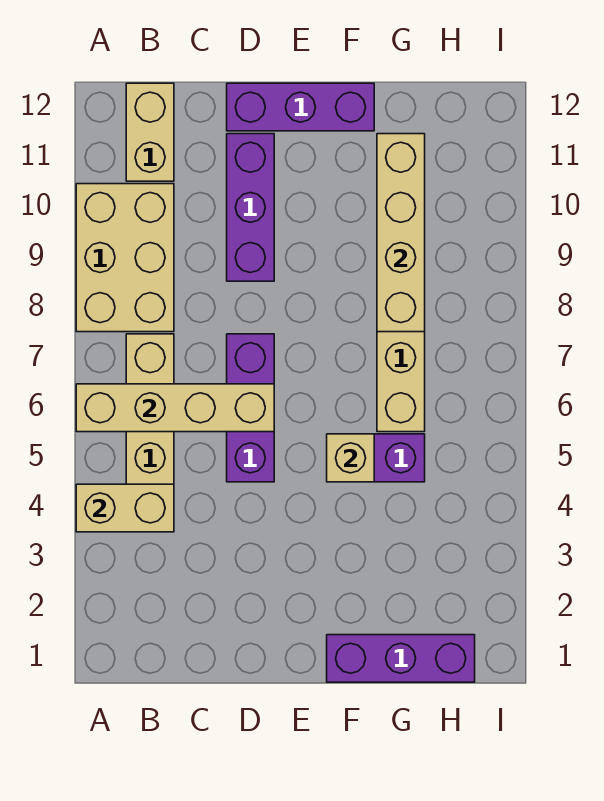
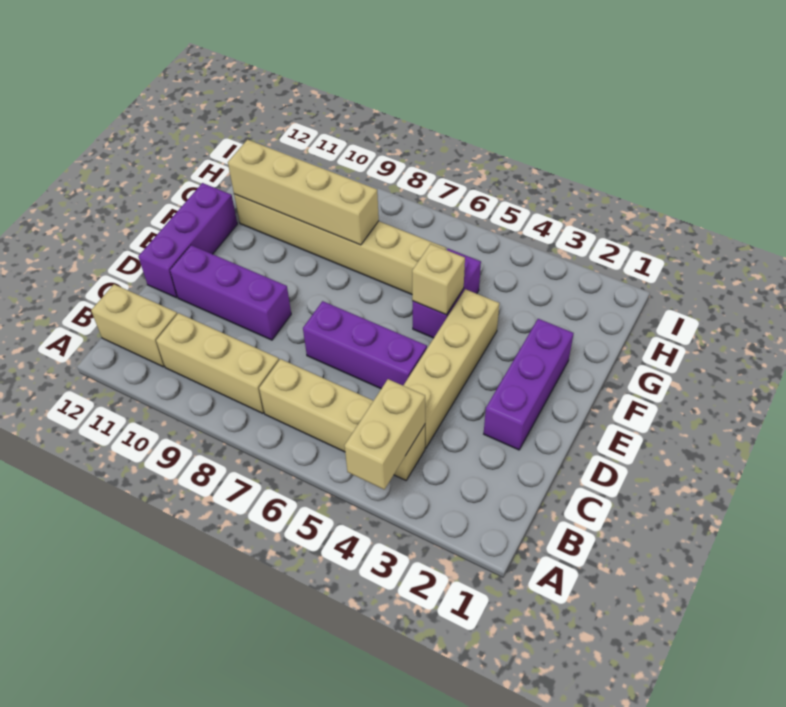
tan brick A6:D6 level 2 -> tan brick C4:F4 level 1
tan brick A8:B10 level 1 -> tan brick B8:B10 level 1
purple brick F1:H1 level 1 -> purple brick D2:F2 level 1

